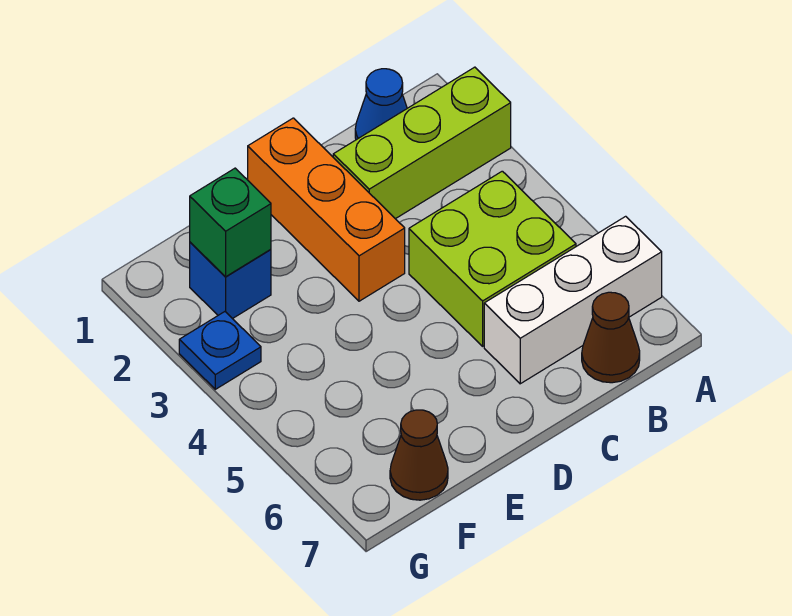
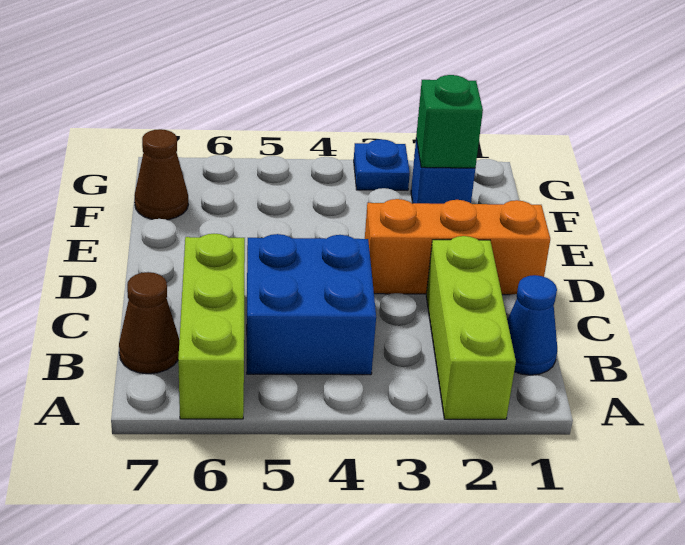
white brick A6:C6 level 1 -> lime brick A6:C6 level 1
lime brick B4:C5 level 1 -> blue brick B4:C5 level 1

